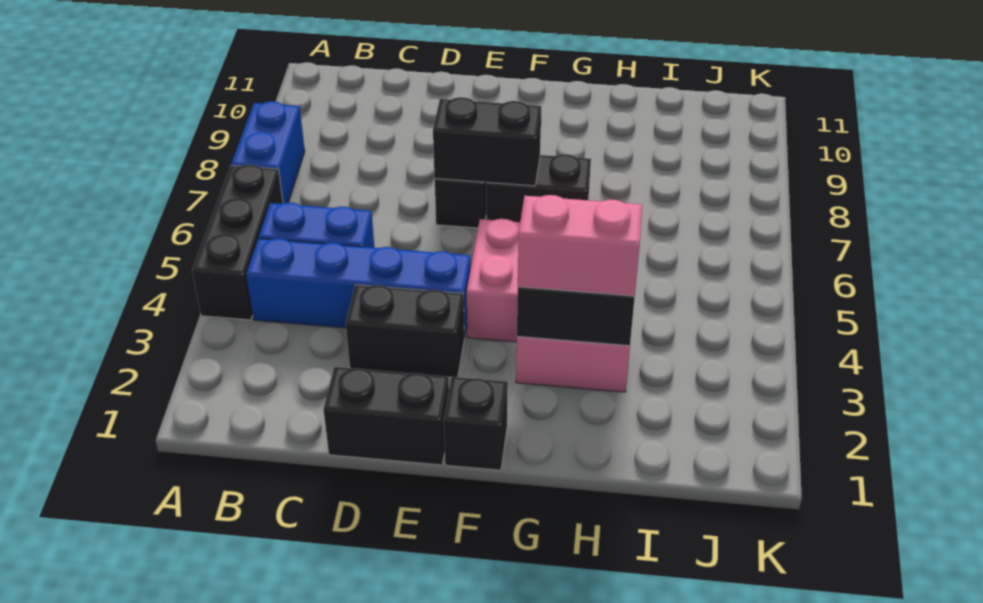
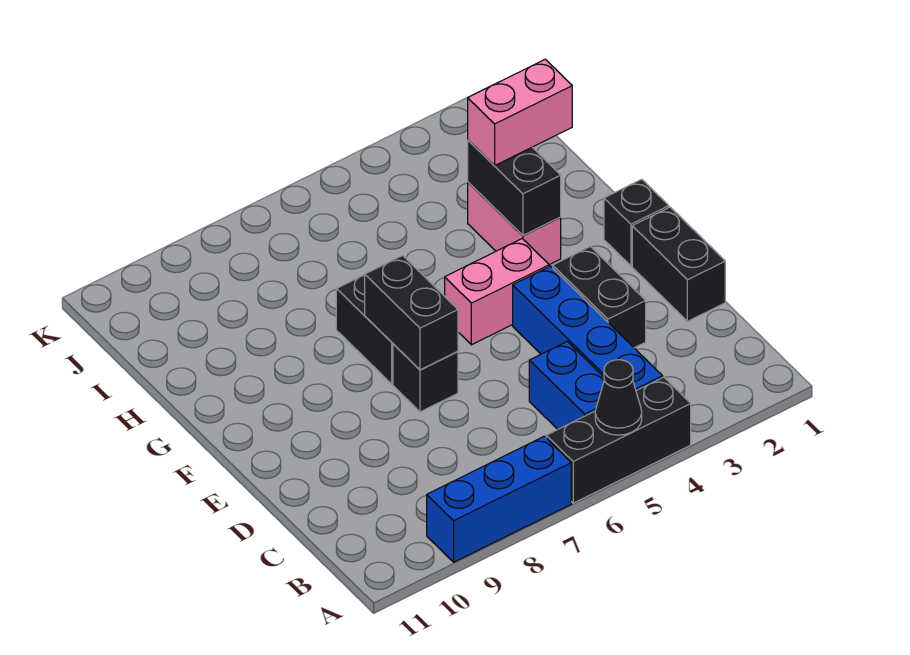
none -> black cone A5 level 2
blue brick A7:A8 level 1 -> blue brick A7:A9 level 1
pink brick G3:H3 level 3 -> pink brick H2:H3 level 3

